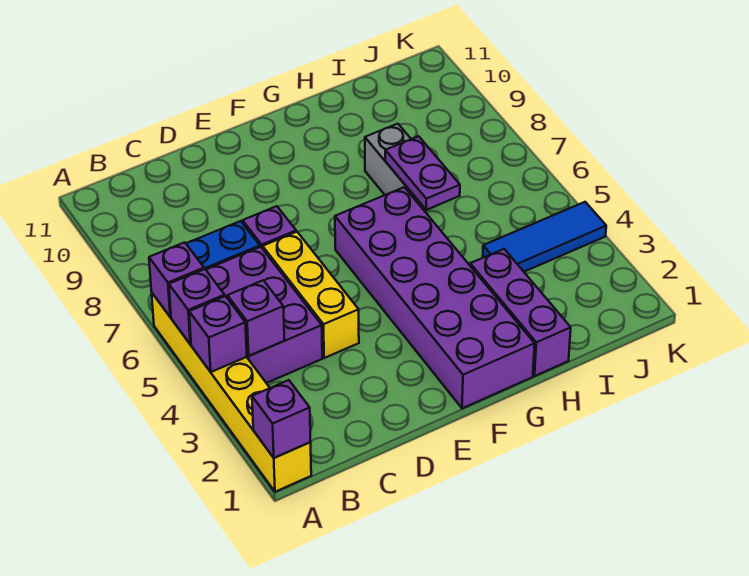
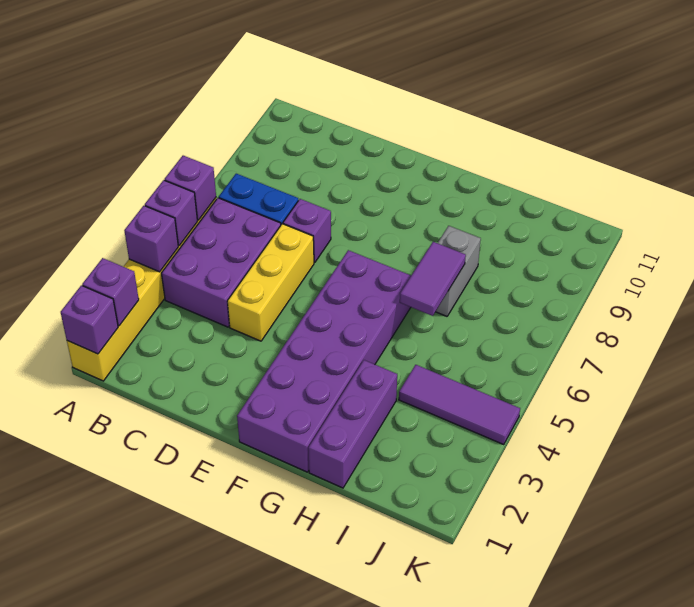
purple brick B4 level 2 -> purple brick A2 level 2
purple plate H6:H7 level 2 -> purple tile H6:H7 level 2
blue tile I4:K4 level 1 -> purple tile I4:K4 level 1

